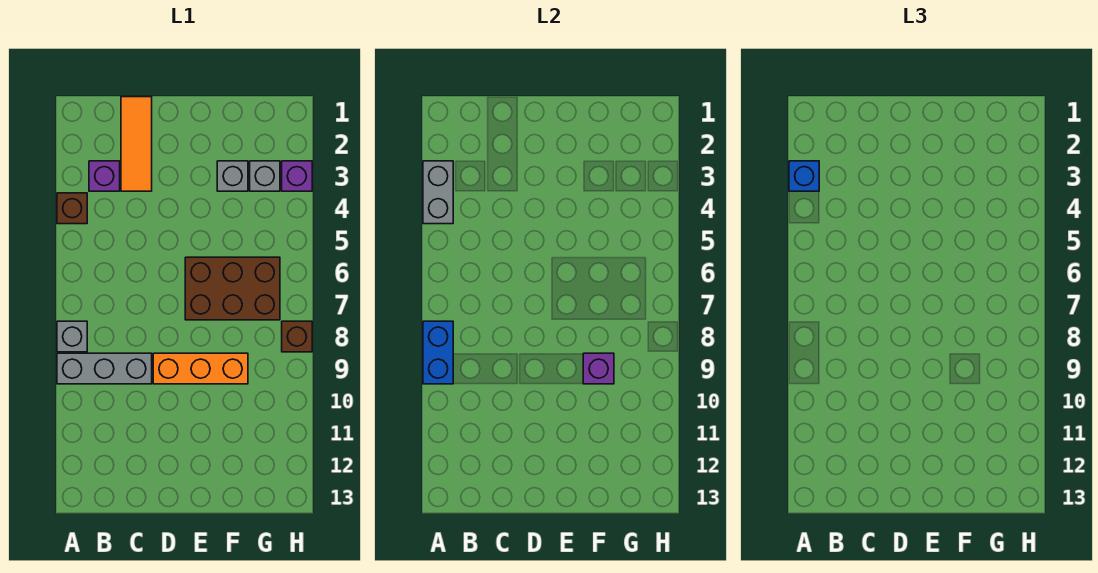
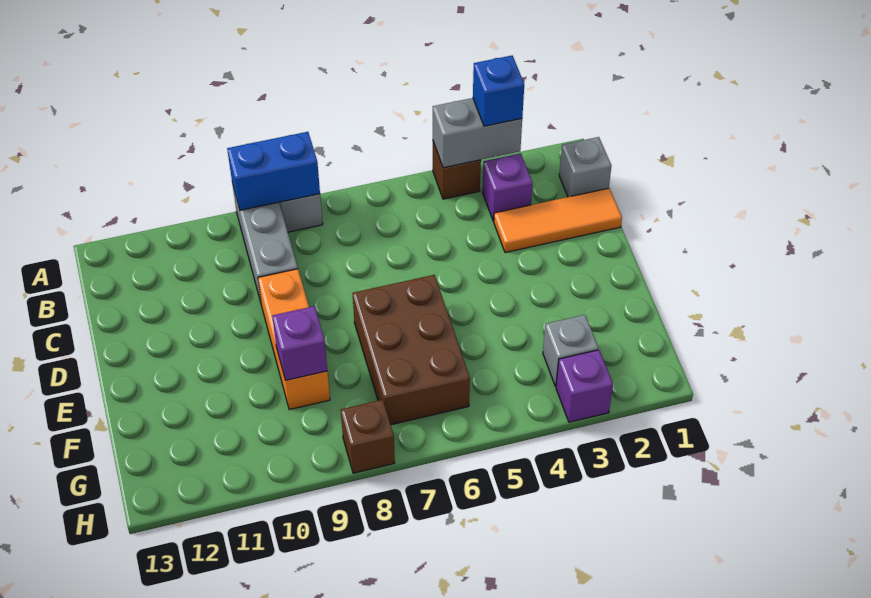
grey brick F3 level 1 -> grey brick B1 level 1

